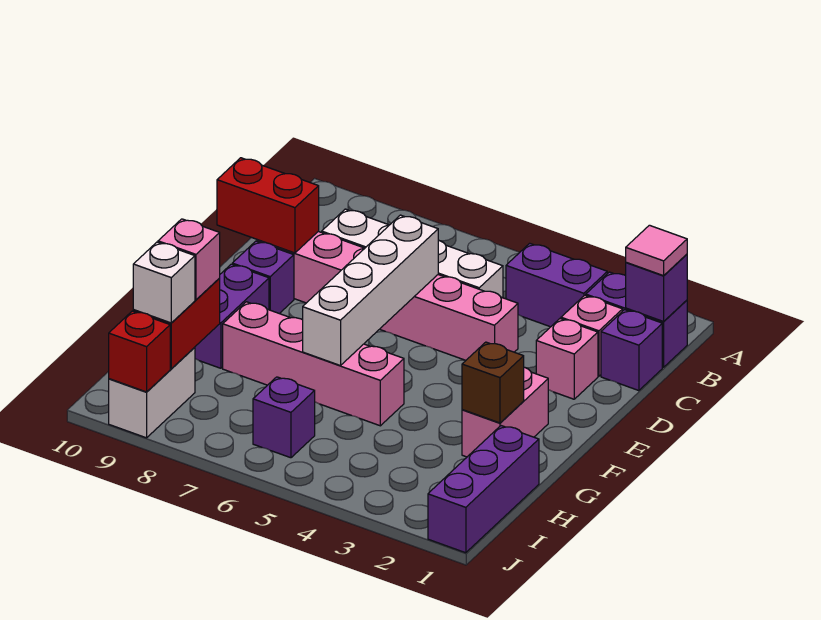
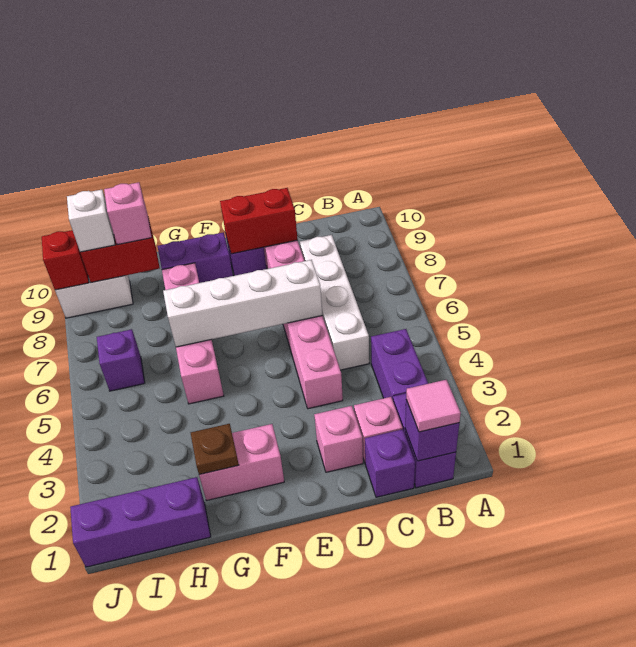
red brick D9:D10 level 2 -> red brick D9:E9 level 2
brown brick G2 level 2 -> brown plate G2 level 2

